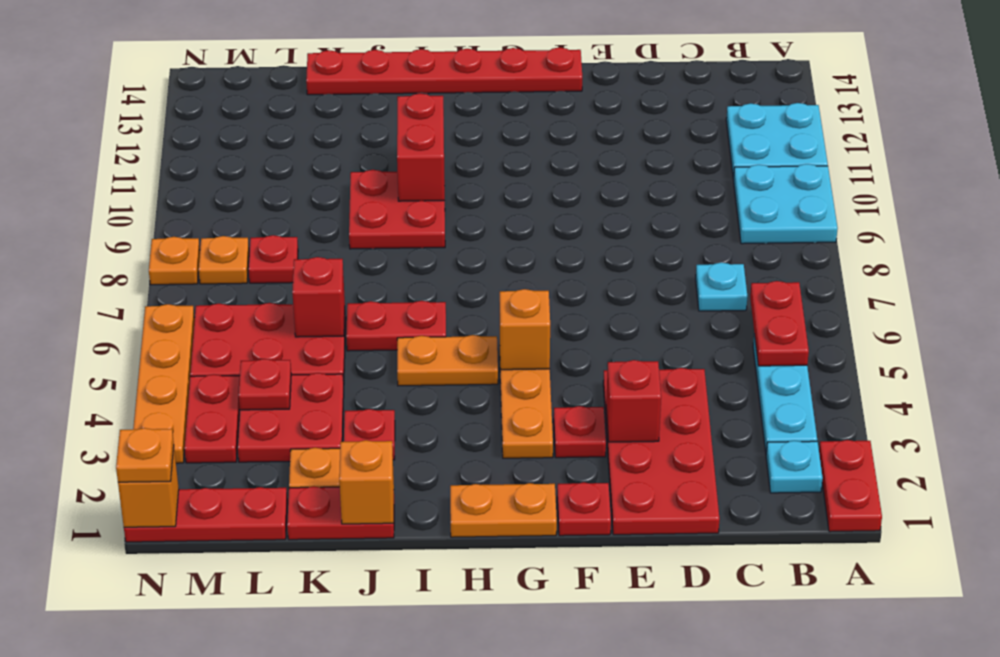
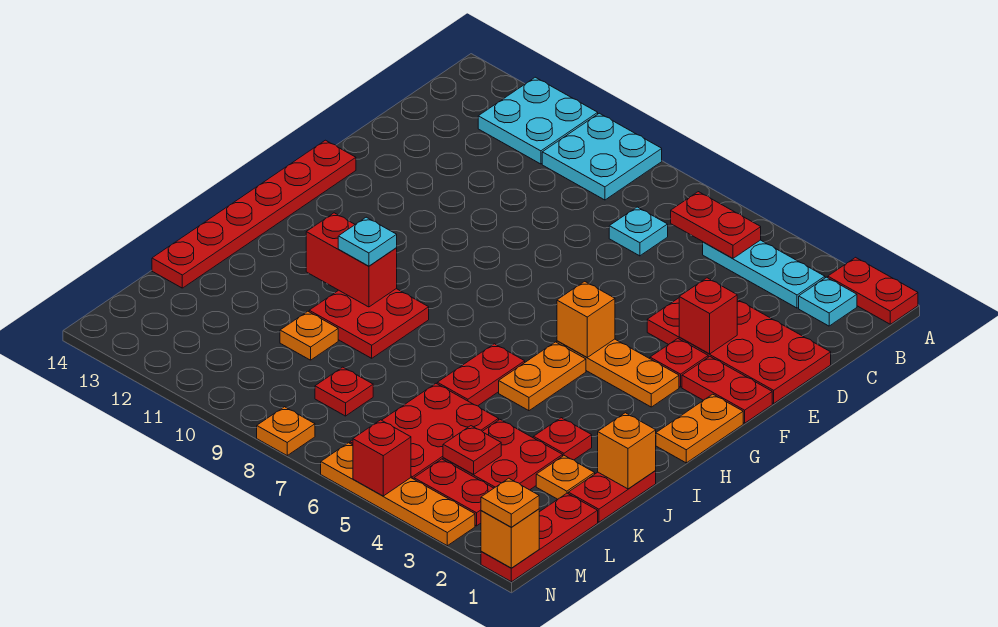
red plate F1 level 1 -> red plate F1:F2 level 1
none -> cyan plate I10 level 3
red brick K6 level 2 -> red brick N5 level 2
orange plate M8 level 1 -> orange plate K10 level 1

